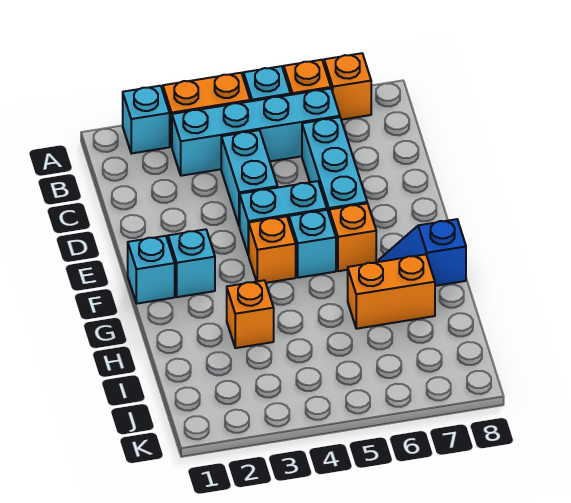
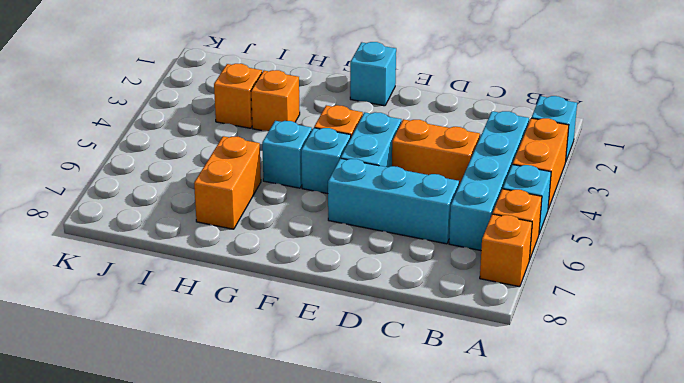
cyan brick C4:D4 level 1 -> orange brick C4:D4 level 1
cyan brick F2 level 1 -> cyan brick G5 level 1
orange brick F6 level 1 -> orange brick I3 level 1
blue slope G7:G8 level 1 top 8 -> none

